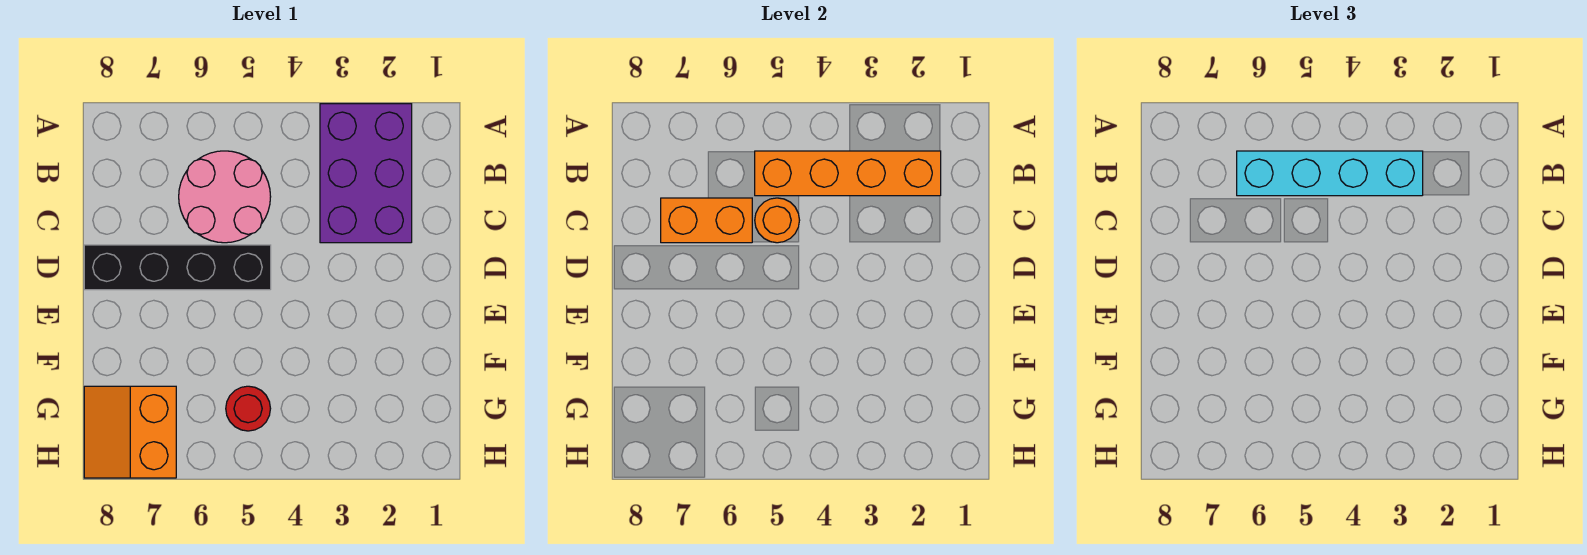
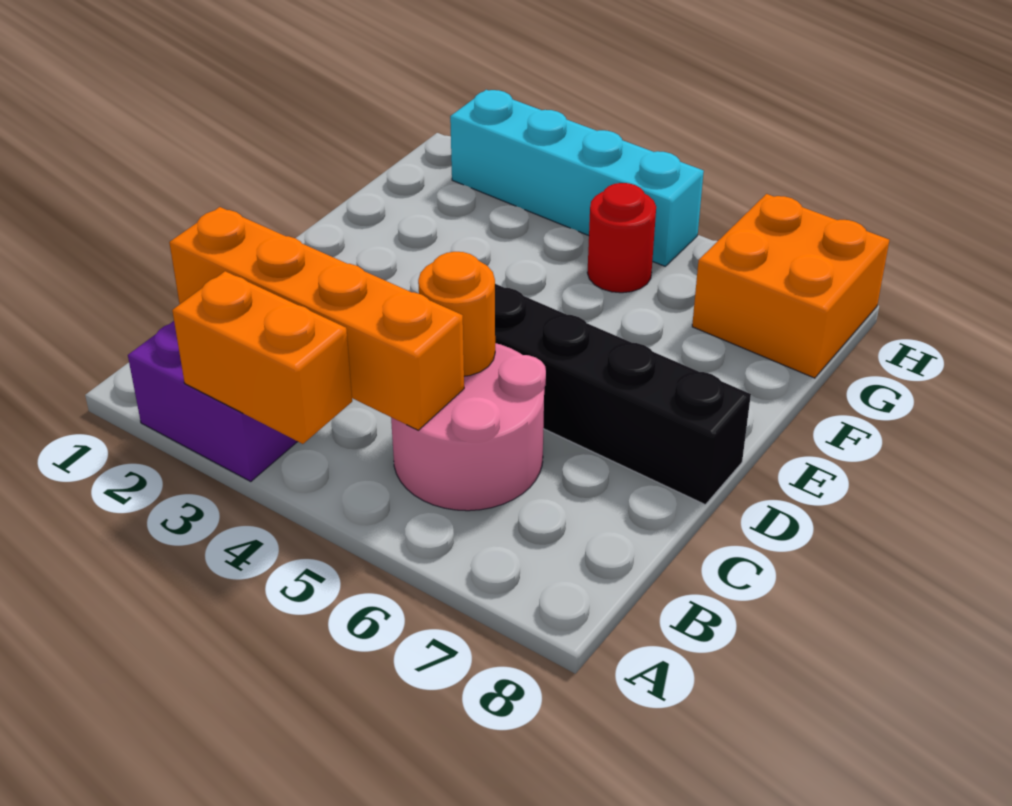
cyan brick B3:B6 level 3 -> cyan brick H2:H5 level 1
orange brick C6:C7 level 2 -> orange brick A3:A4 level 2
orange slope G7:H8 level 1 top 7 -> orange brick G7:H8 level 1

